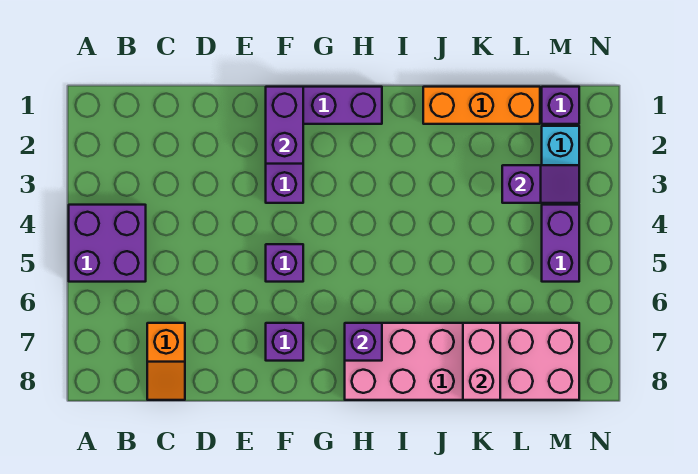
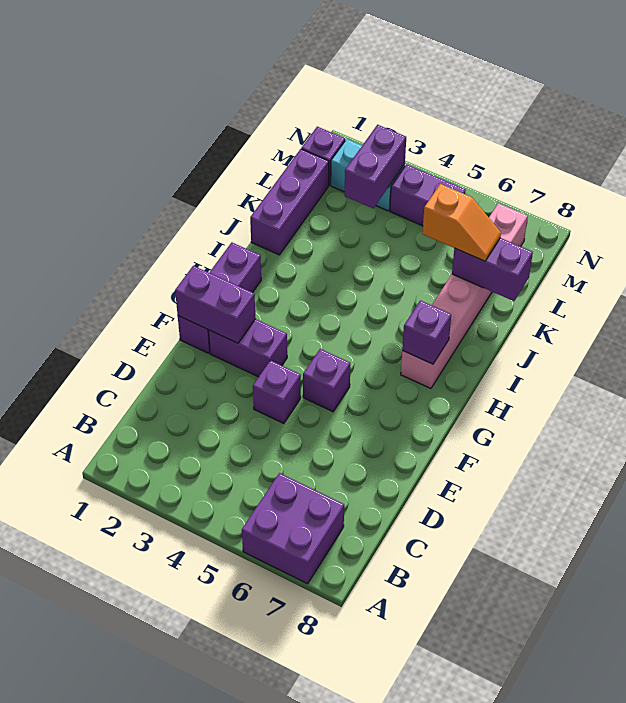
purple brick A4:B5 level 1 -> purple brick A6:B7 level 1
orange slope C7:C8 level 1 top 7 -> orange slope K6:K7 level 3 top 6
purple brick F7 level 1 -> purple brick E4 level 1
pink brick H7:M8 level 1 -> pink brick H7:M7 level 1
orange brick J1:L1 level 1 -> purple brick J1:L1 level 1
pink brick K7:K8 level 2 -> purple brick K7:K8 level 2
purple slope L3:M3 level 2 top L -> purple brick L3:M3 level 2

